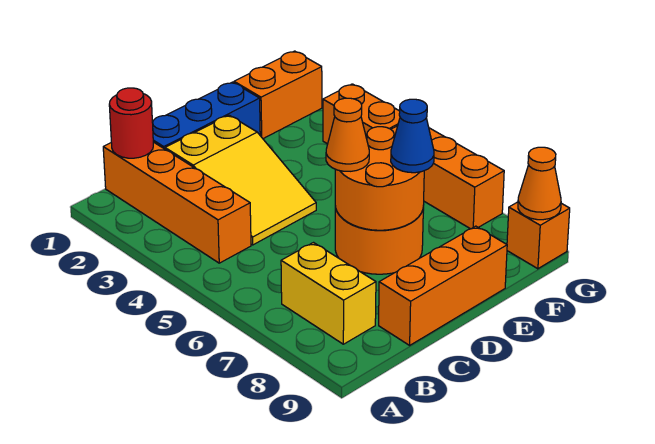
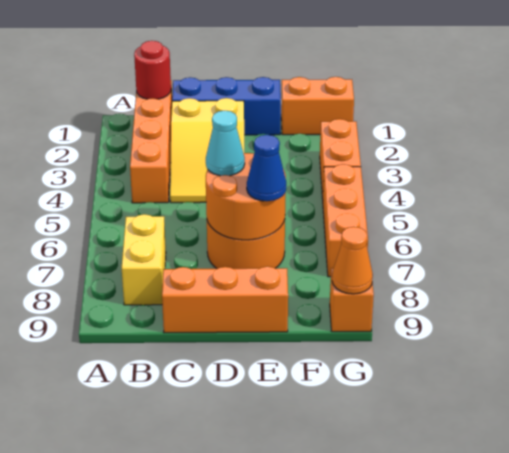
orange cone D6 level 3 -> cyan cone D6 level 3

